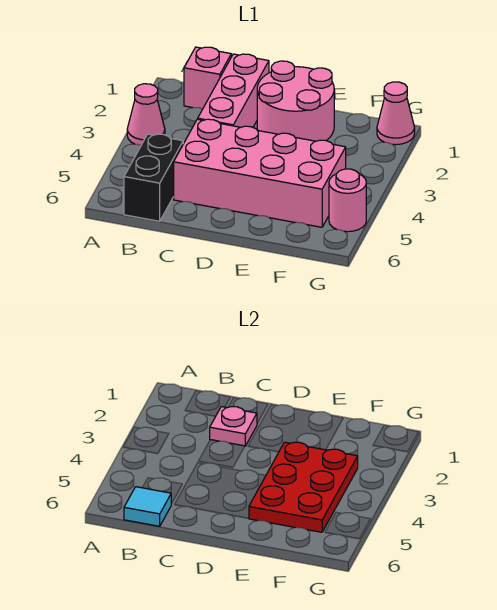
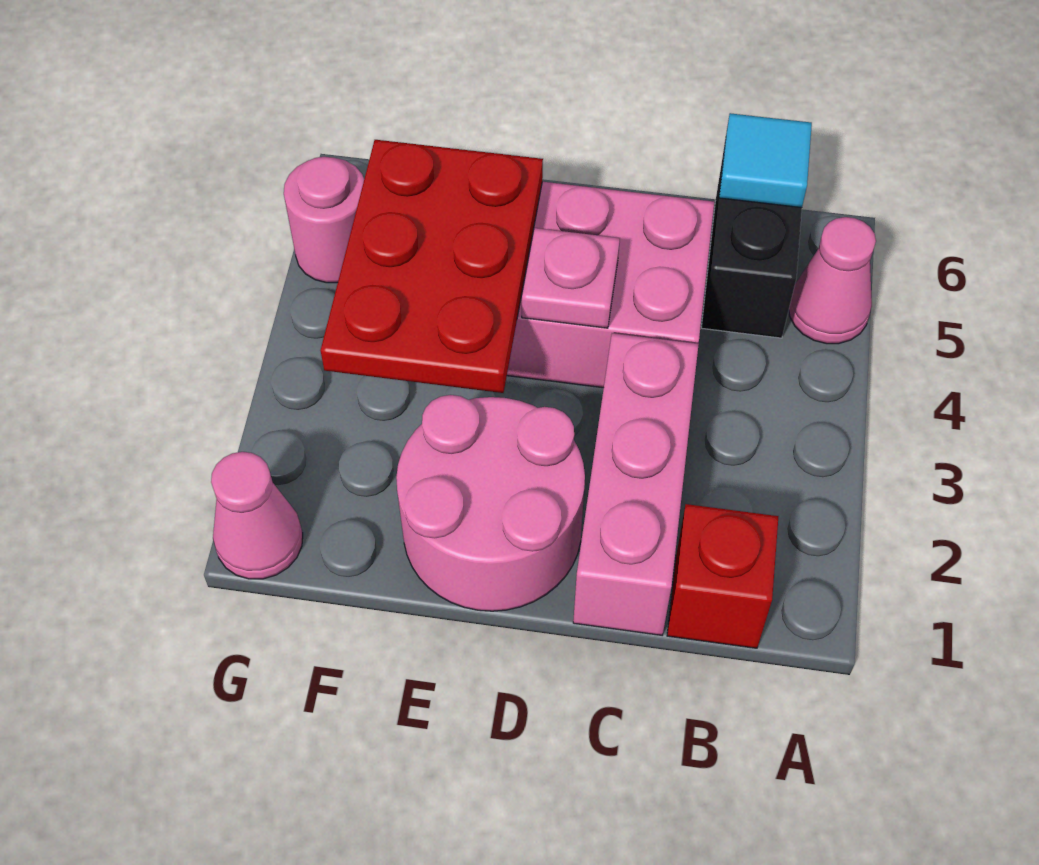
pink cone A3 level 1 -> pink cone A5 level 1
pink brick B1 level 1 -> red brick B1 level 1
pink plate C2 level 2 -> pink plate D4 level 2

